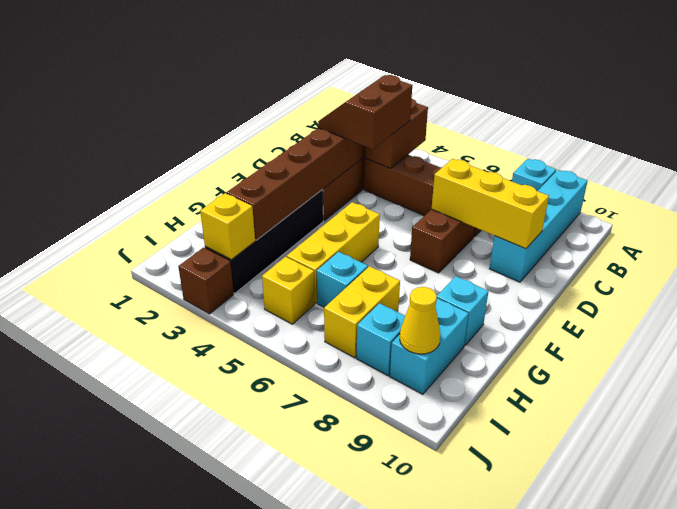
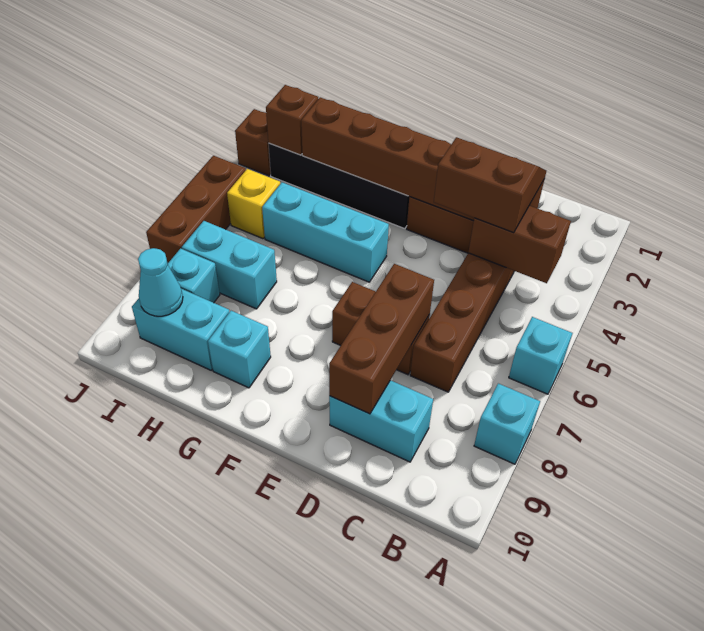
cyan brick A9:D9 level 1 -> cyan brick C9:D9 level 1
yellow brick D7:D9 level 2 -> brown brick D7:D9 level 2
yellow brick F5:H5 level 1 -> cyan brick F5:H5 level 1
cyan brick H6 level 1 -> cyan brick A6 level 1
yellow brick H7:I7 level 1 -> cyan brick H7:I7 level 1
yellow brick I3 level 2 -> brown brick I3 level 2
yellow cone I9 level 2 -> cyan cone I9 level 2
none -> brown brick J5:J7 level 1

